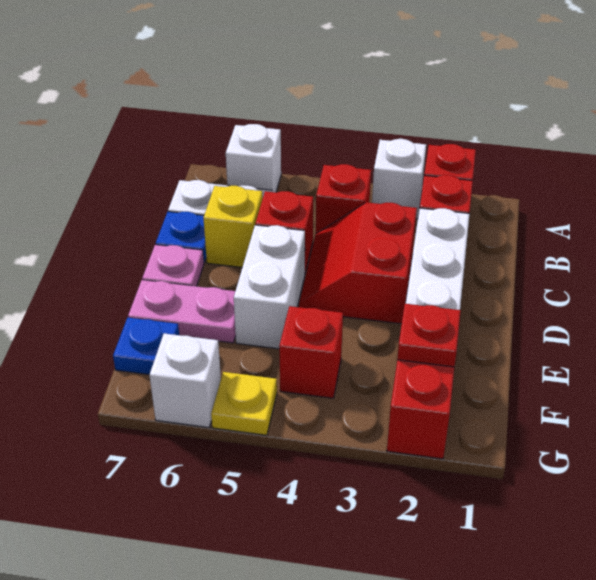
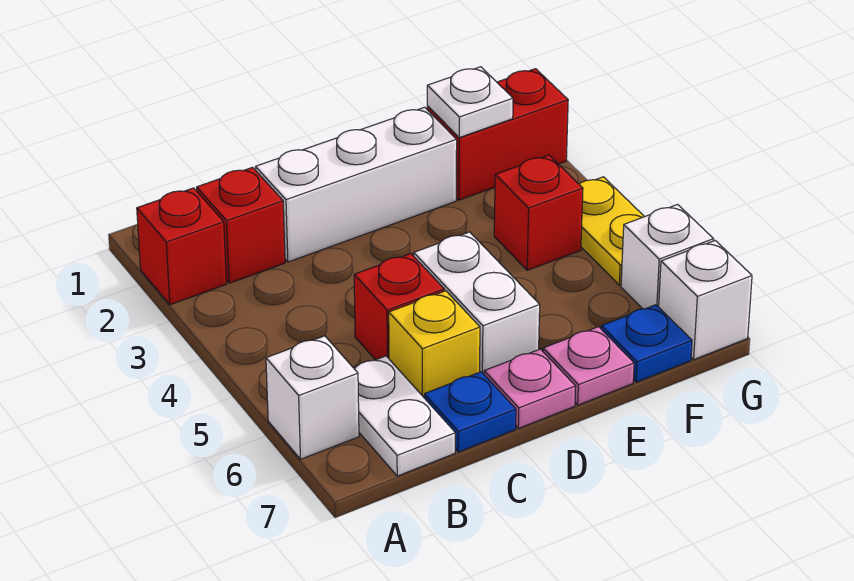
white brick A3 level 1 -> white brick G7 level 1
red brick B4 level 1 -> none
red slope C3:D4 level 1 top 3 -> none
white brick D5:E5 level 1 -> white brick D5:D6 level 1
pink plate E6:E7 level 1 -> pink plate E7 level 1
red plate F2 level 2 -> white plate F2 level 2
yellow plate G5 level 1 -> yellow plate G4:G5 level 1

